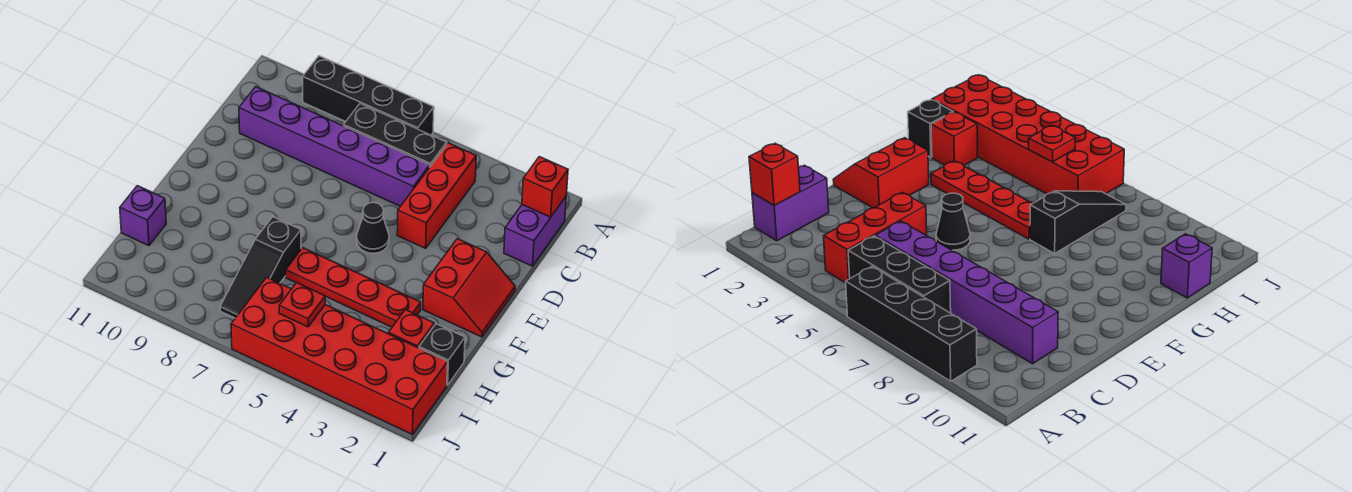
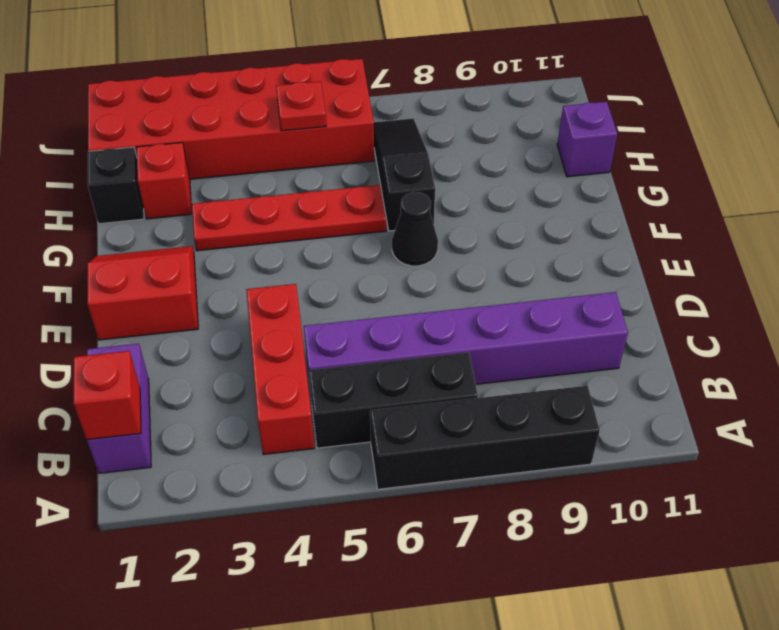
red slope E1:F2 level 1 top 2 -> red slope E1:F2 level 1 top E
black cone E5 level 1 -> black cone F7 level 1

